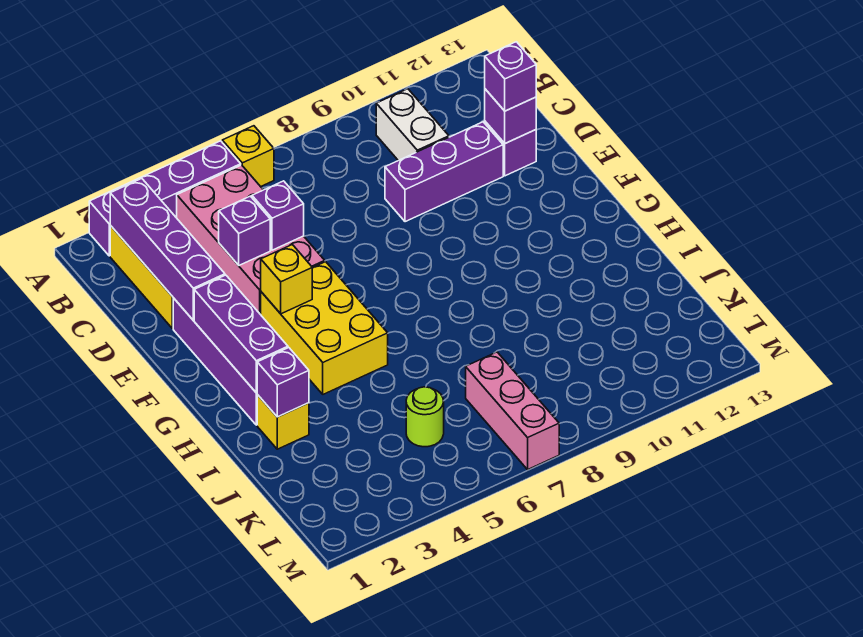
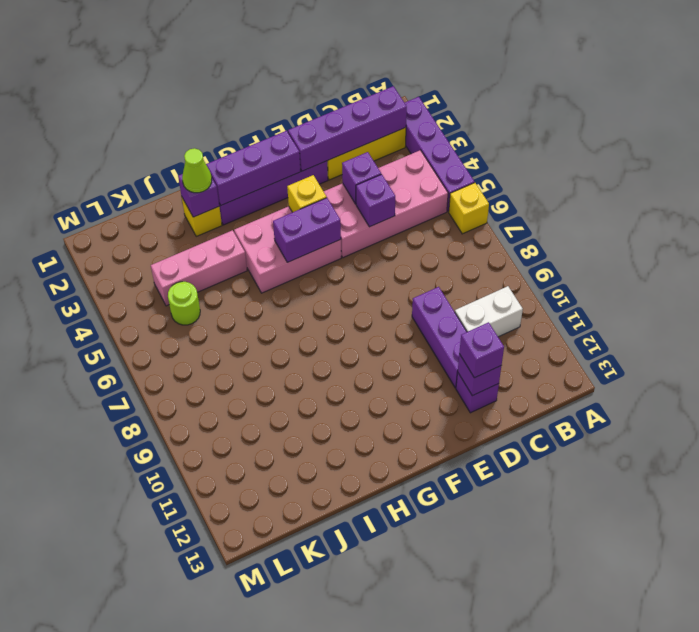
yellow brick F4:H5 level 1 -> pink brick F4:H5 level 1
none -> purple brick F5:G5 level 2
none -> lime cone I2 level 3
pink brick K7:M7 level 1 -> pink brick I4:K4 level 1

